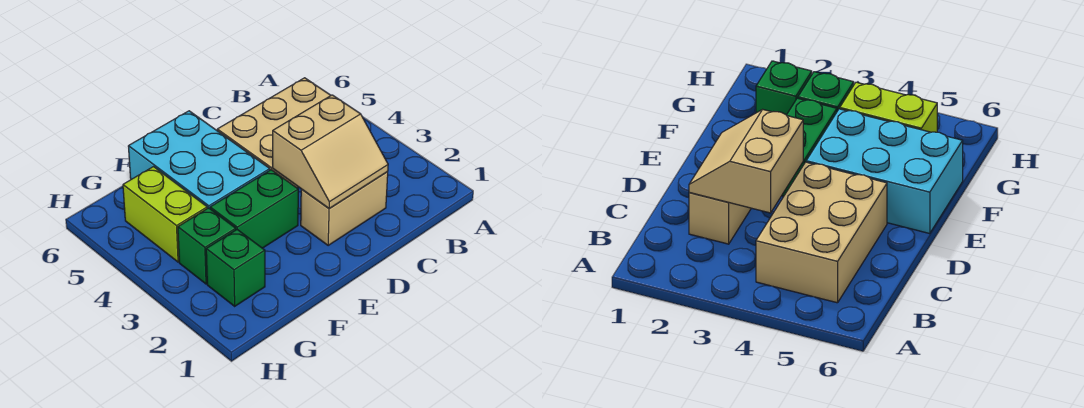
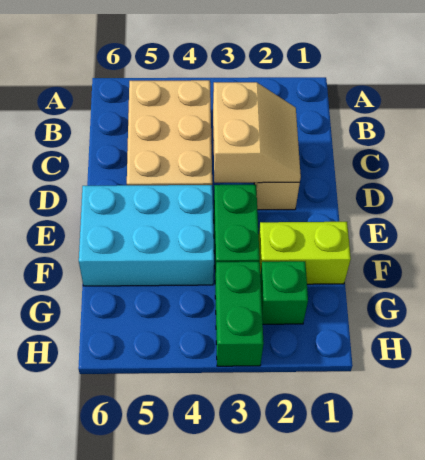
green brick G3 level 1 -> green brick G3:H3 level 1
lime brick G4:G5 level 1 -> lime brick F1:F2 level 1

